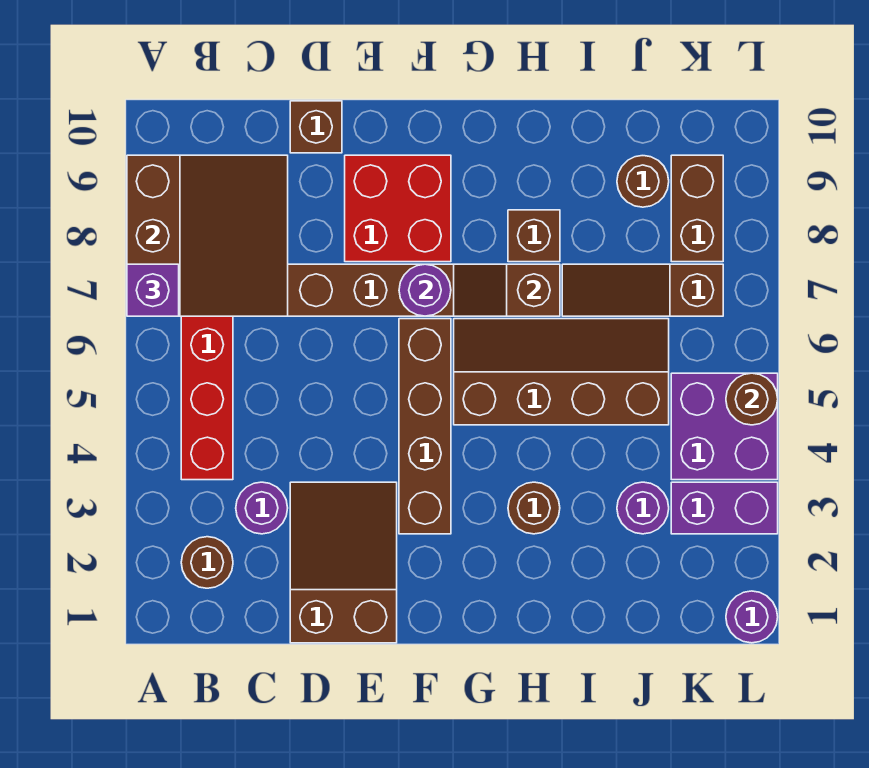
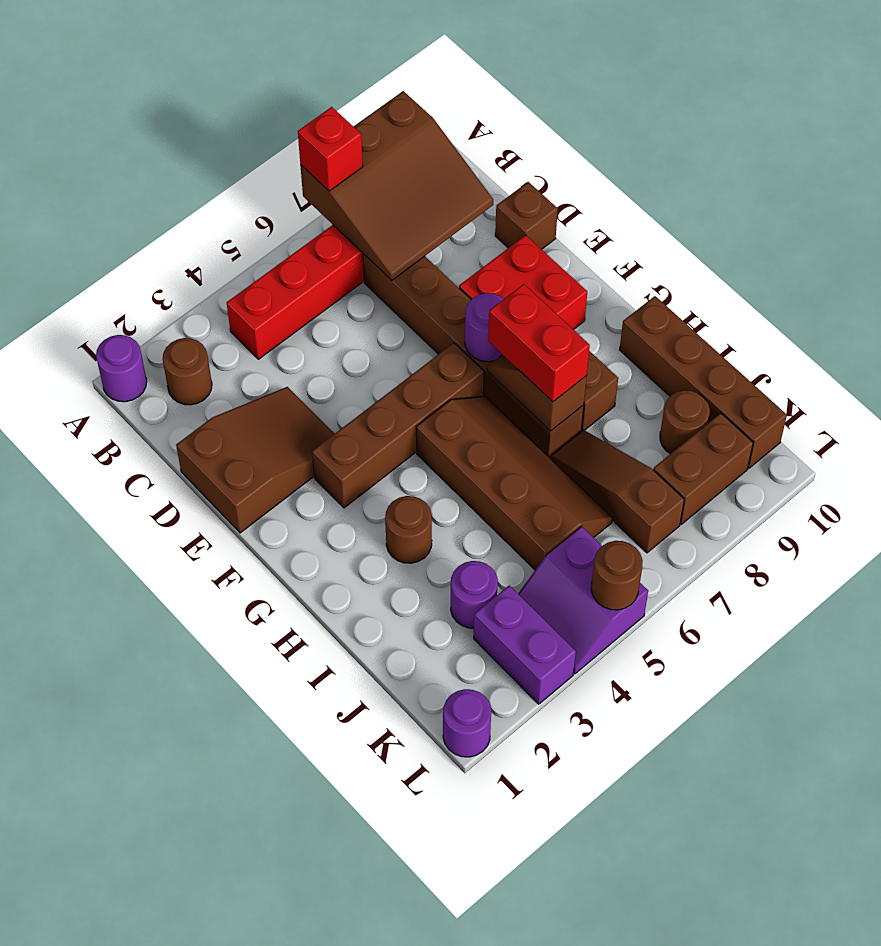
purple brick A7 level 3 -> red brick A7 level 3
purple round brick C3 level 1 -> purple round brick A1 level 1
none -> red brick G7:H7 level 3
none -> brown brick H10:K10 level 1
purple brick K4:L5 level 1 -> purple slope K4:L5 level 1 top 5

